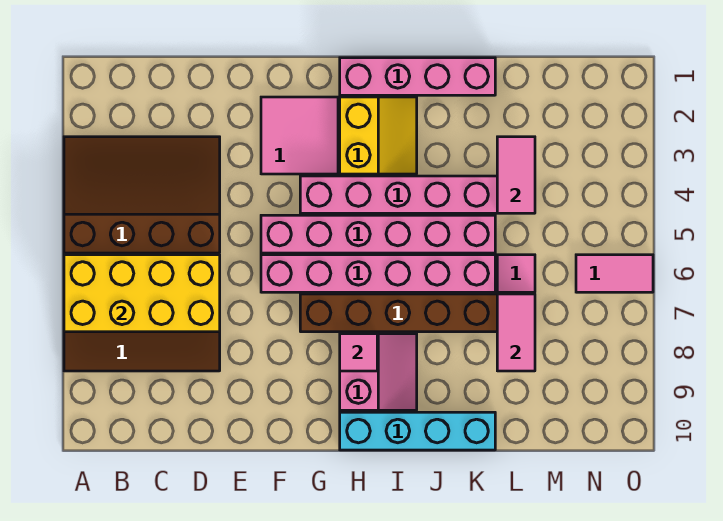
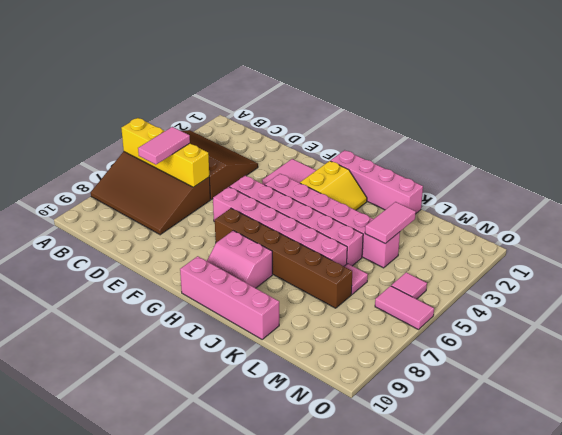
yellow brick A6:D7 level 2 -> yellow brick A6:D6 level 2
pink slope H8:I9 level 1 top H -> pink slope H8:I9 level 1 top 8
pink tile H8 level 2 -> pink tile N5 level 1
cyan brick H10:K10 level 1 -> pink brick H10:K10 level 1
pink tile L7:L8 level 2 -> pink tile C6:C7 level 3

